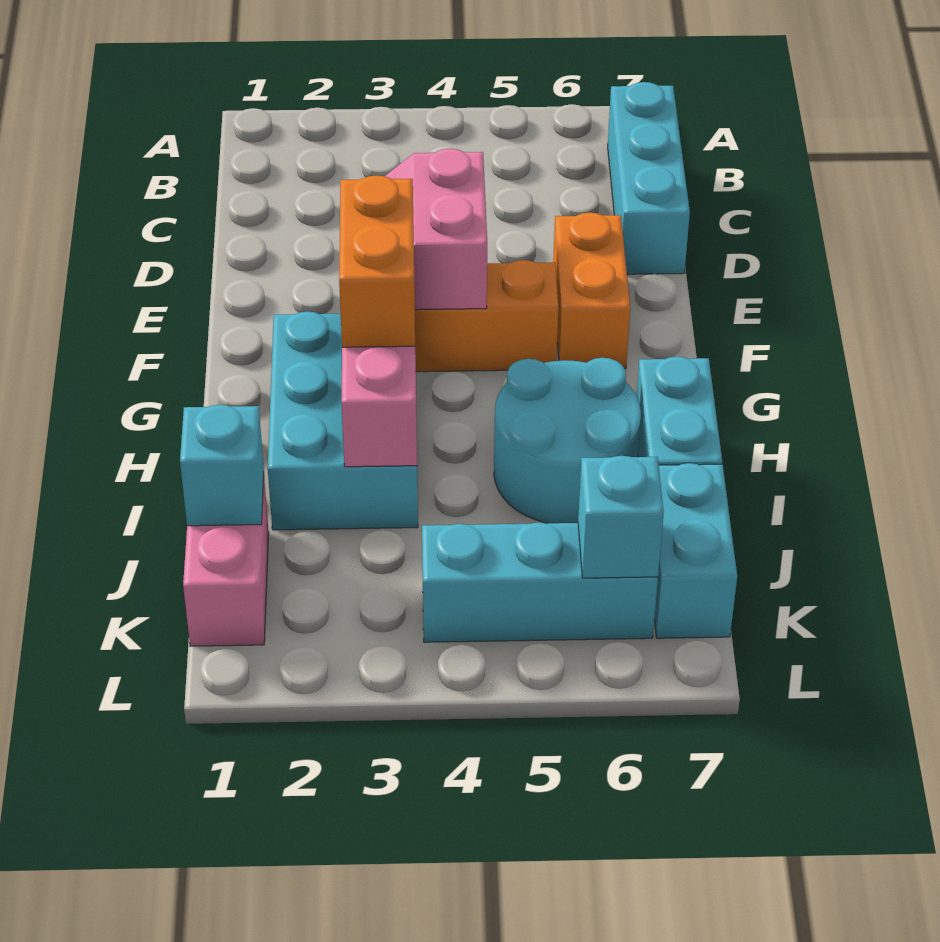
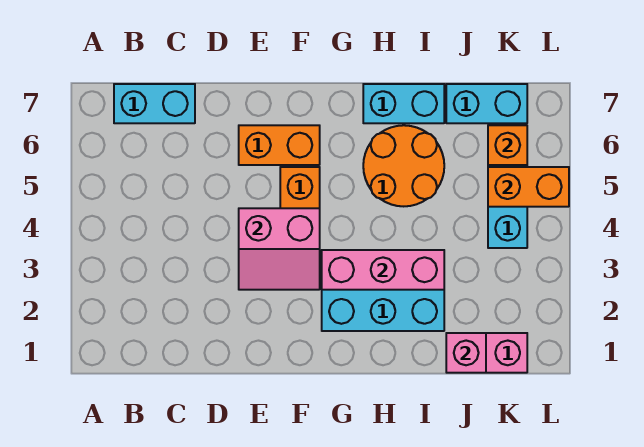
cyan brick B7:D7 level 1 -> cyan brick B7:C7 level 1
orange brick G3:H3 level 3 -> orange brick K5:L5 level 2
cyan round brick H5:I6 level 1 -> orange round brick H5:I6 level 1
cyan brick J1 level 2 -> pink brick J1 level 2
cyan brick K6 level 2 -> orange brick K6 level 2

